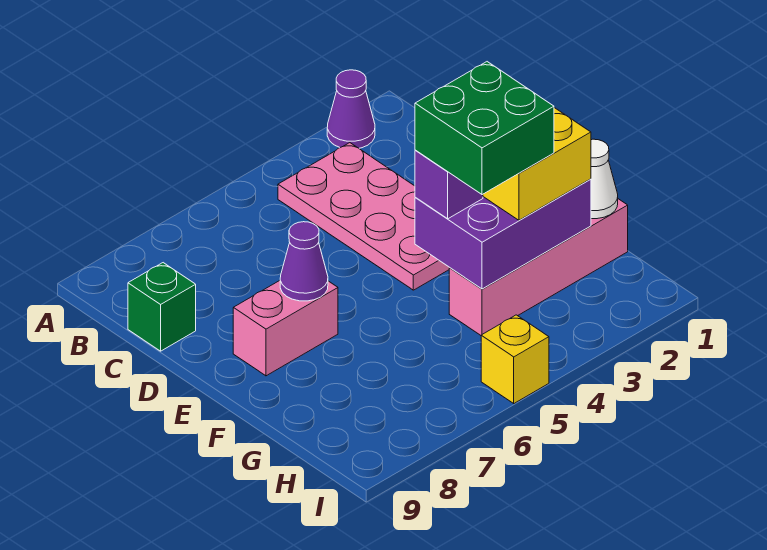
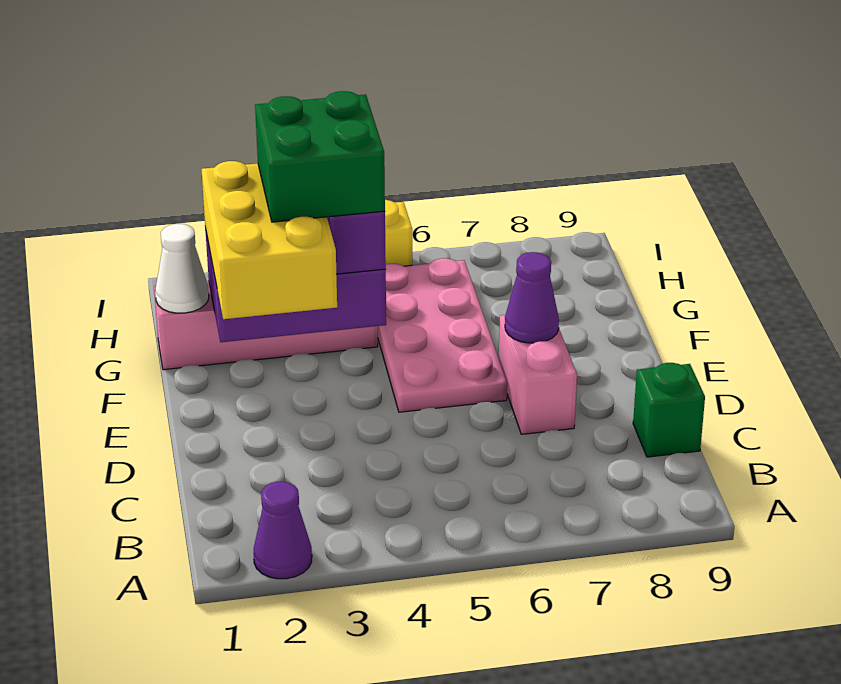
pink plate B3:E4 level 1 -> pink plate E5:H6 level 1
pink brick E7:E8 level 1 -> pink brick D7:E7 level 1

